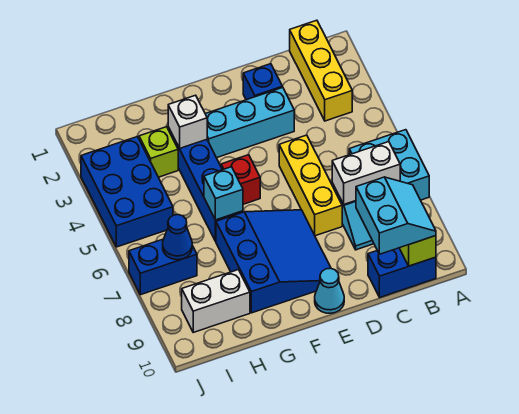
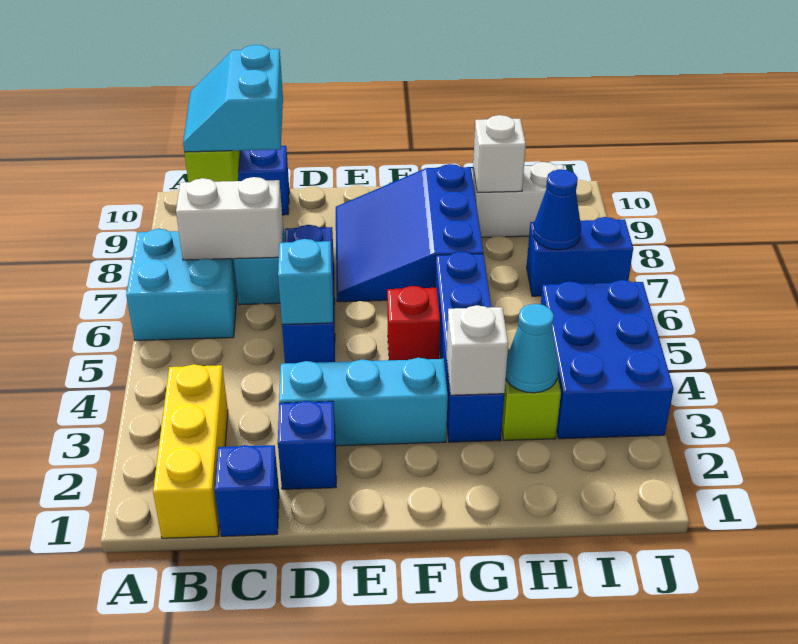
none -> blue brick C1 level 1
yellow brick D5:D7 level 1 -> blue brick D5:D7 level 1
cyan cone E10 level 1 -> cyan cone H3 level 2
cyan brick G6 level 2 -> cyan brick D5 level 2
none -> white brick H9 level 2

